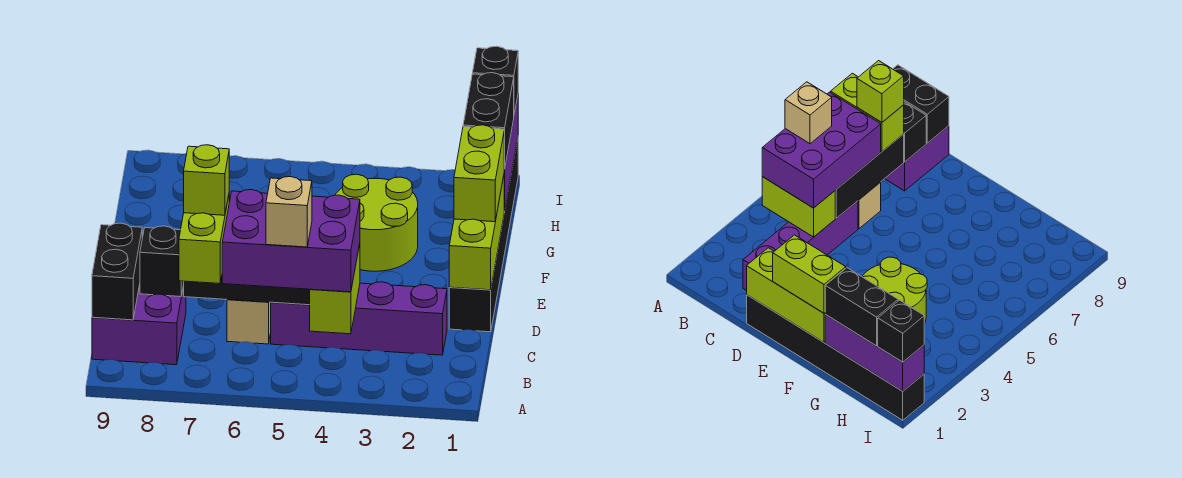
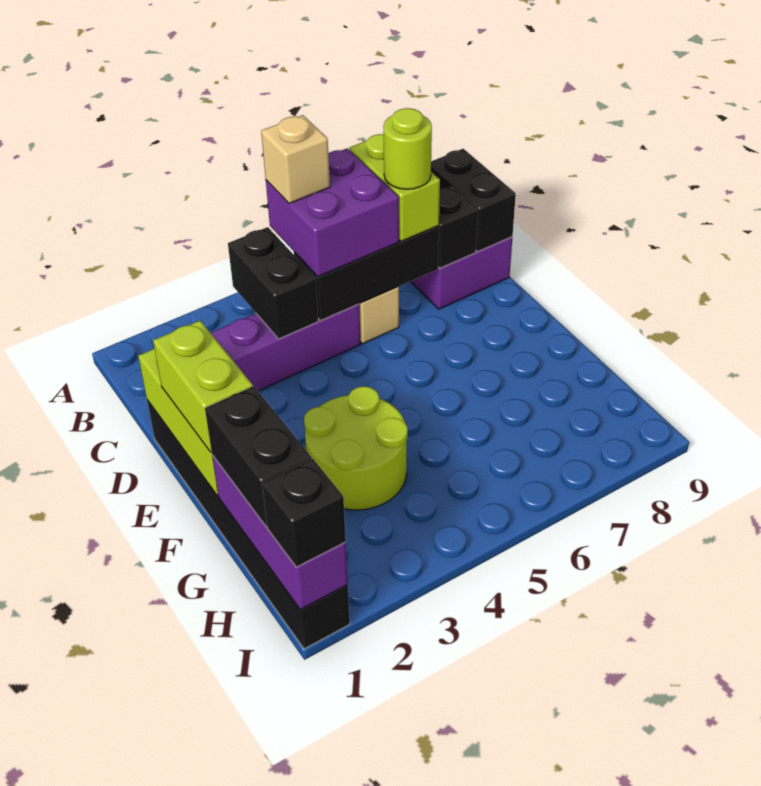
lime brick B4:C4 level 2 -> black brick B4:C4 level 2
purple brick B4:C6 level 3 -> purple brick B5:C6 level 3
lime brick C7 level 4 -> lime round brick C7 level 4

